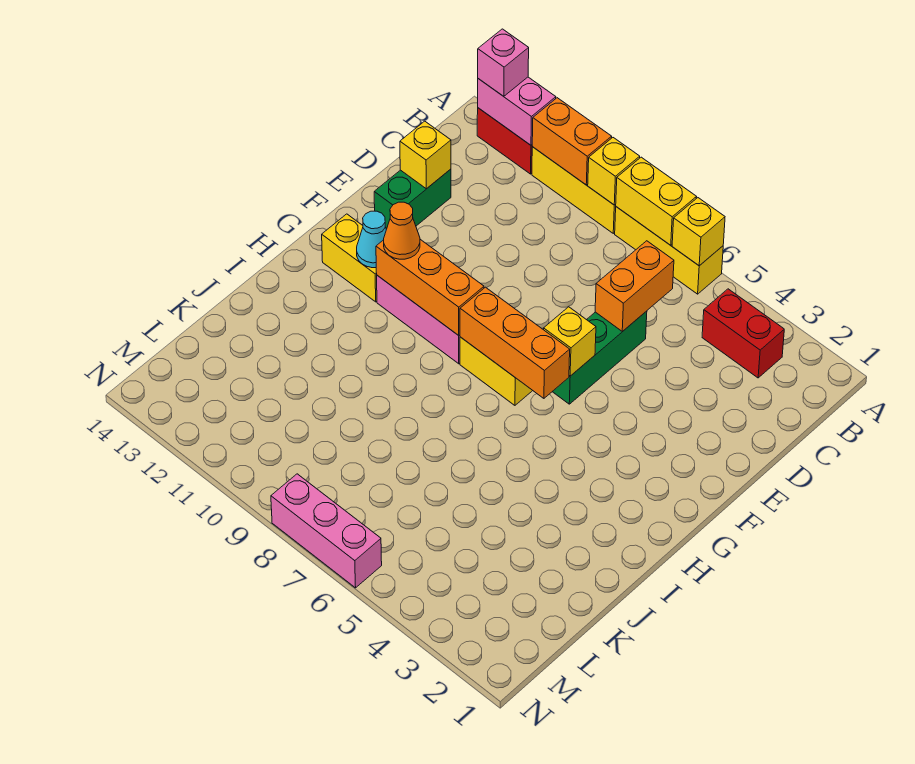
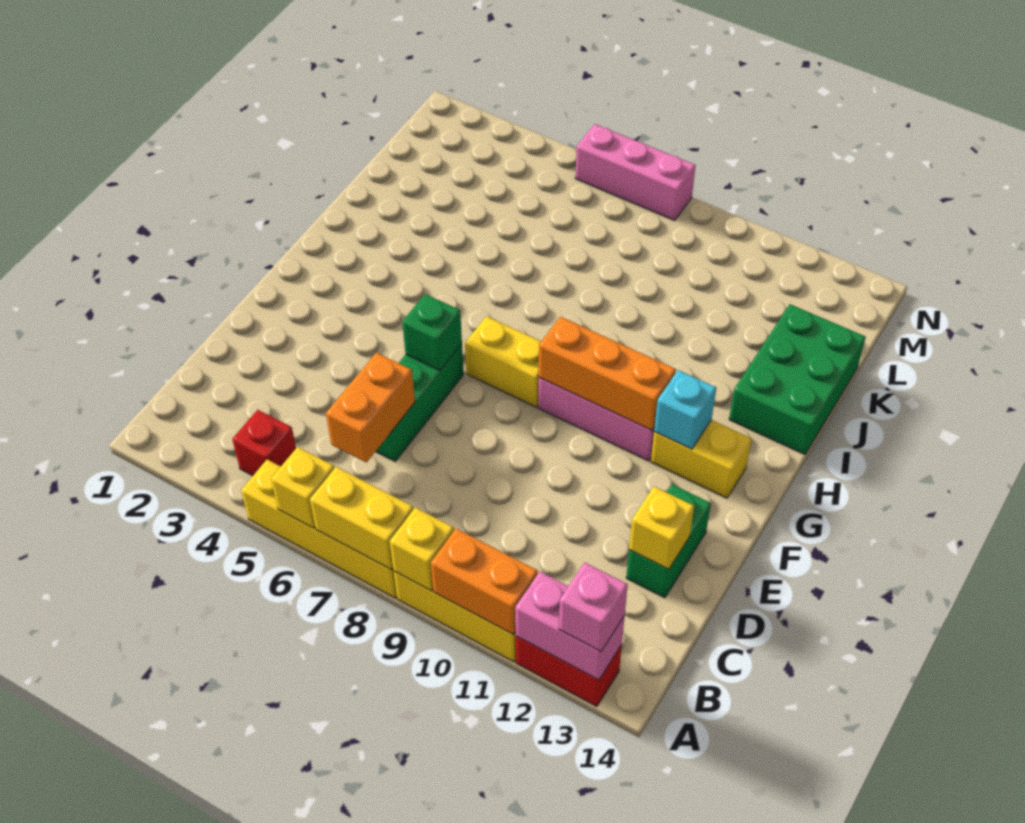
yellow brick A6:A8 level 1 -> yellow brick A5:A8 level 1
red brick B3:B4 level 1 -> red brick B4 level 1
yellow brick F6 level 2 -> green brick F6 level 2
orange brick G6:G8 level 2 -> none
orange cone G11 level 3 -> none
cyan cone G12 level 2 -> cyan brick G12 level 2
none -> green brick I13:K14 level 1

